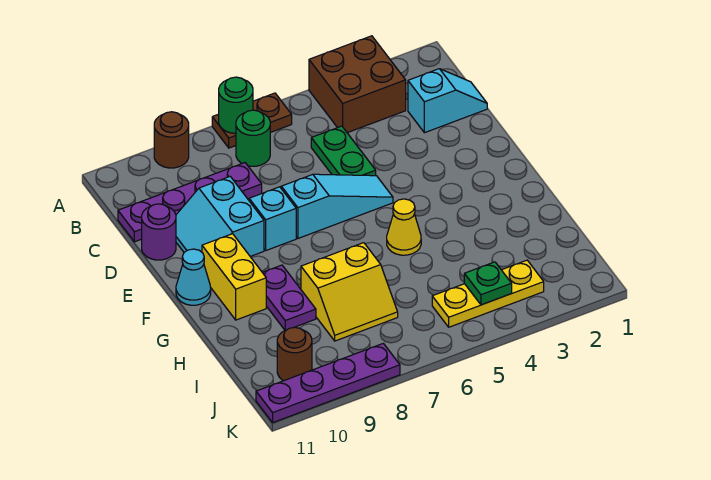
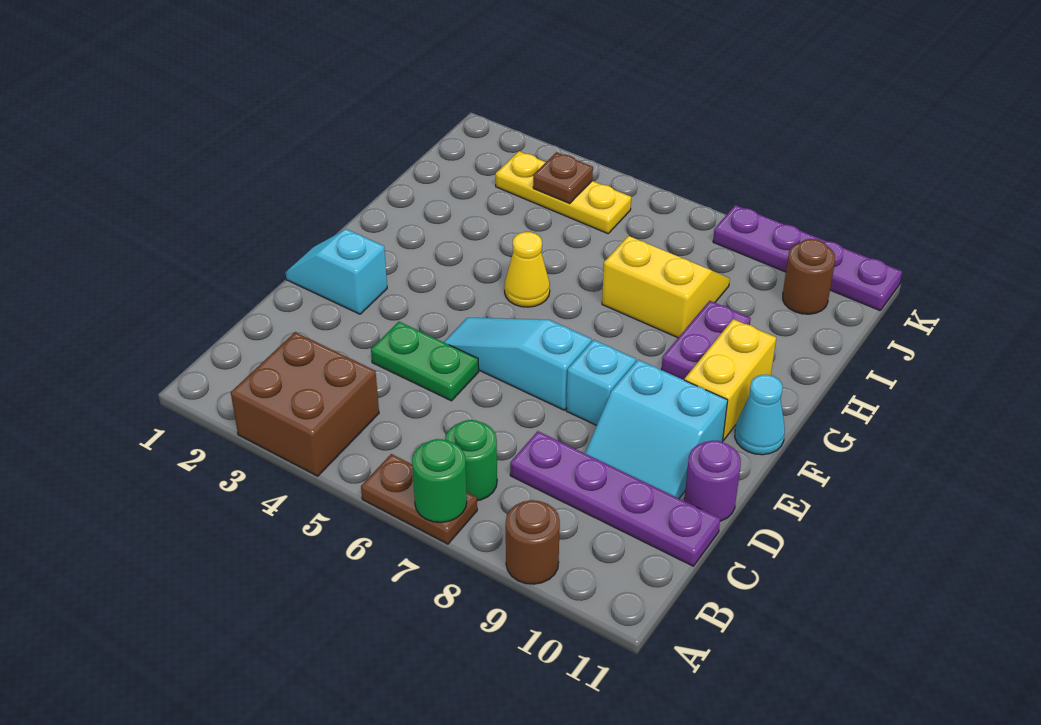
cyan slope C1:C2 level 1 top 2 -> cyan slope E1:E2 level 1 top 2
green plate C5:D5 level 1 -> green plate D4:D5 level 1
cyan slope D9:E10 level 1 top 9 -> cyan slope D9:E10 level 1 top E
green plate J4 level 2 -> brown plate J4 level 2

